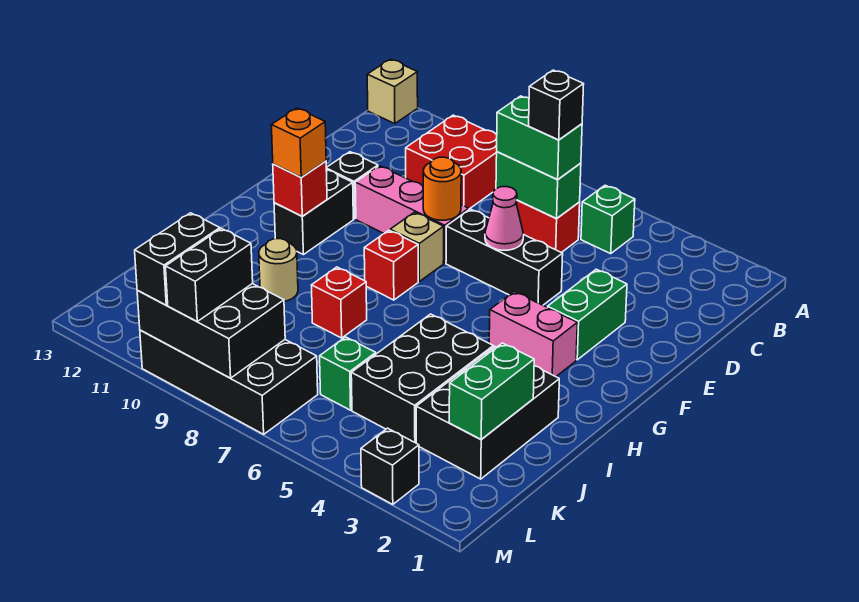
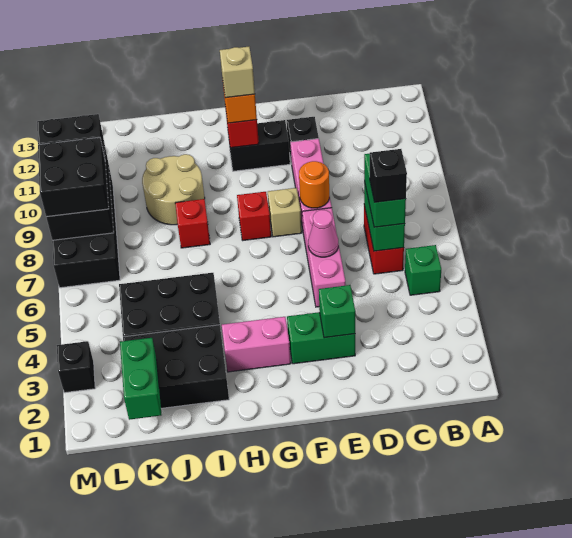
tan brick A13 level 1 -> tan brick G11 level 4
red brick B9:C10 level 1 -> none
black brick E5:E7 level 1 -> pink brick E5:E7 level 1
pink brick G3:G4 level 1 -> pink brick G3:H3 level 1
tan round brick I10 level 1 -> tan round brick I9:J10 level 1
green brick J2:K2 level 2 -> green brick K1:K2 level 2
green brick K6 level 1 -> green brick E3 level 2
black brick L9:M9 level 3 -> black brick L8:M9 level 3

